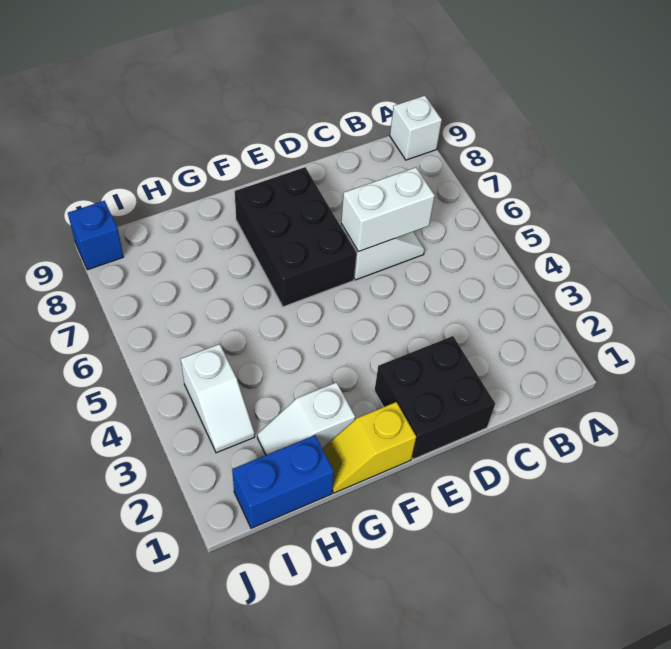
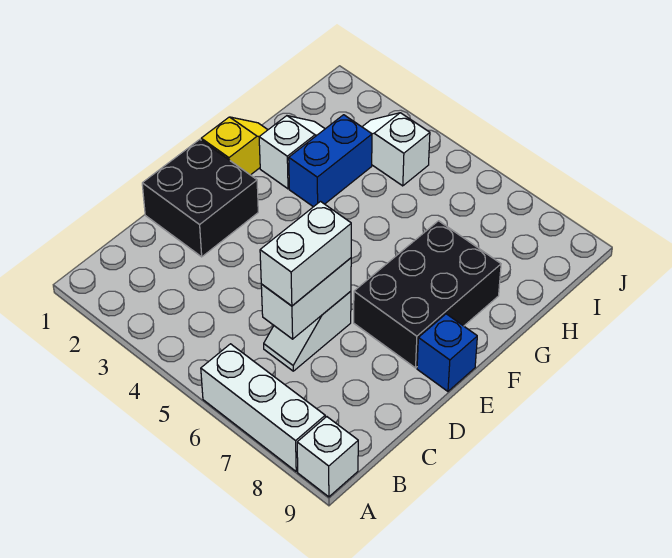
none -> white brick A6:A8 level 1
none -> white brick C6:D6 level 3
black brick E6:F8 level 1 -> black brick E7:G8 level 1
blue brick H1:I1 level 1 -> blue brick G3:H3 level 1
blue brick J9 level 1 -> blue brick E9 level 1

